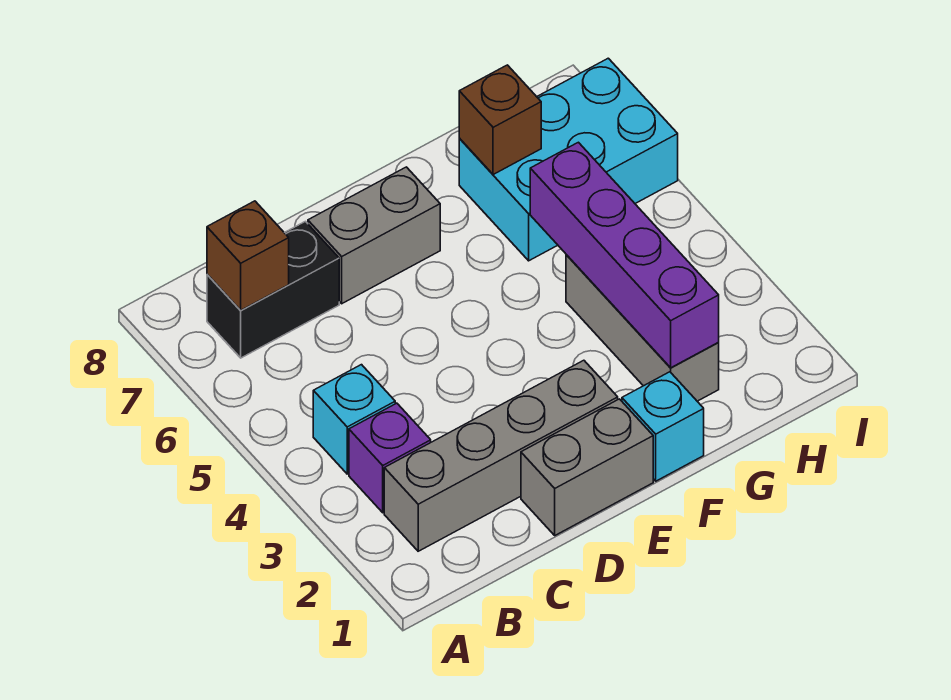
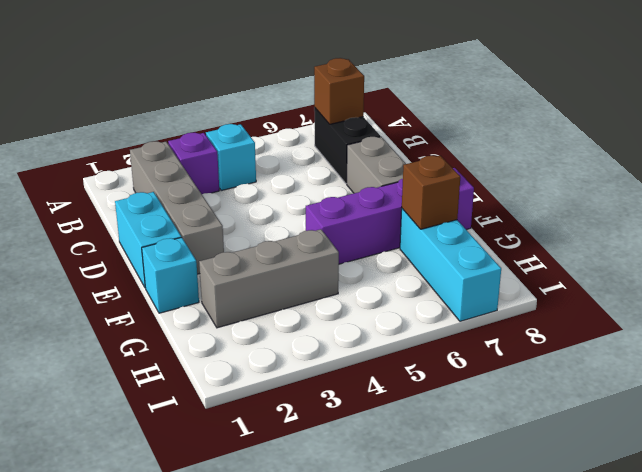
grey brick D1:E1 level 1 -> cyan brick D1:E1 level 1
purple brick G2:G5 level 2 -> purple brick F5:F8 level 1
cyan brick G6:I7 level 1 -> cyan brick G7:I7 level 1

